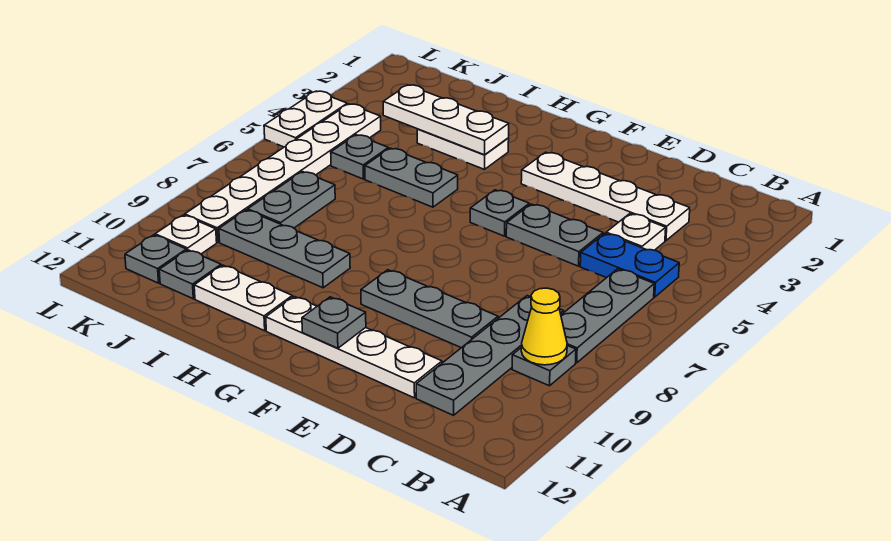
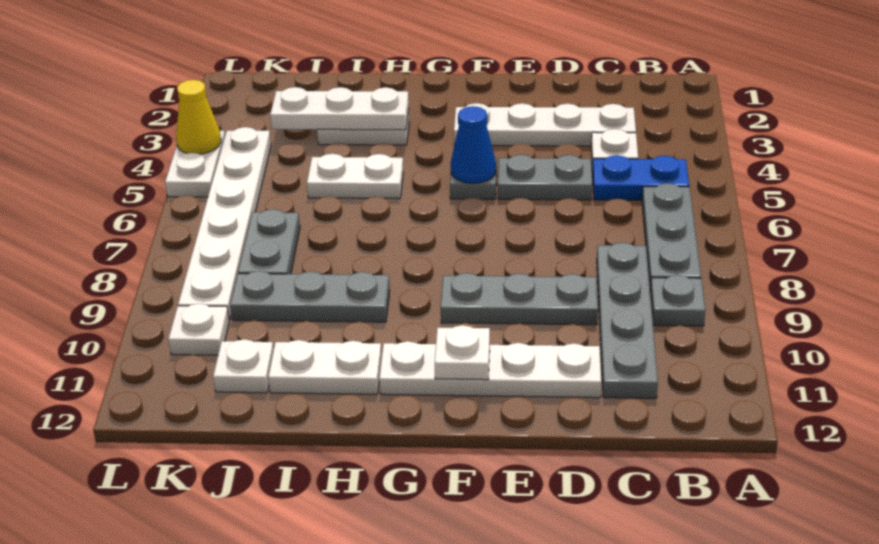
yellow cone B9 level 2 -> yellow cone L4 level 2
none -> blue cone F5 level 2
grey plate F11 level 2 -> white plate F11 level 2
grey plate H5:I5 level 1 -> white plate H5:I5 level 1
grey plate J5 level 1 -> none
grey plate J11 level 1 -> white plate J11 level 1
grey plate K11 level 1 -> none

